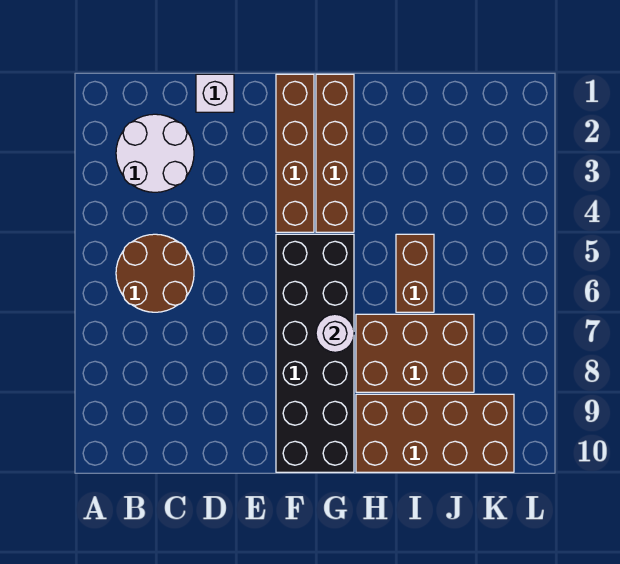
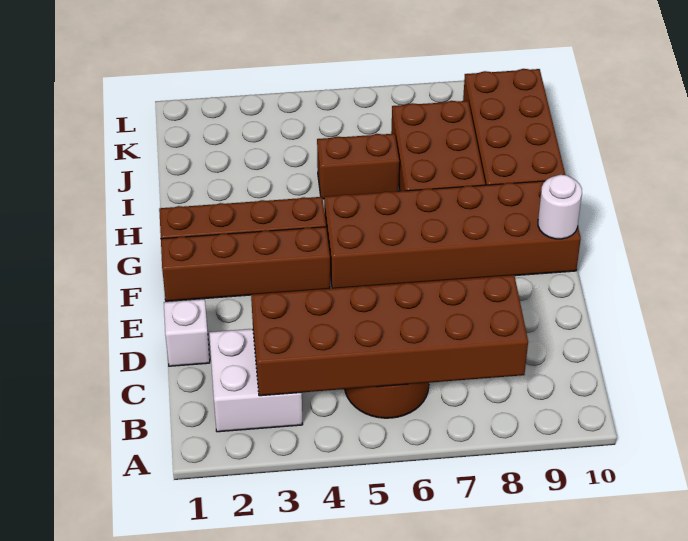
white round brick B2:C3 level 1 -> white brick B2:C3 level 1
none -> brown brick B3:C8 level 2
black brick F5:G10 level 1 -> brown brick F5:G10 level 1
white round brick G7 level 2 -> white round brick F10 level 2

